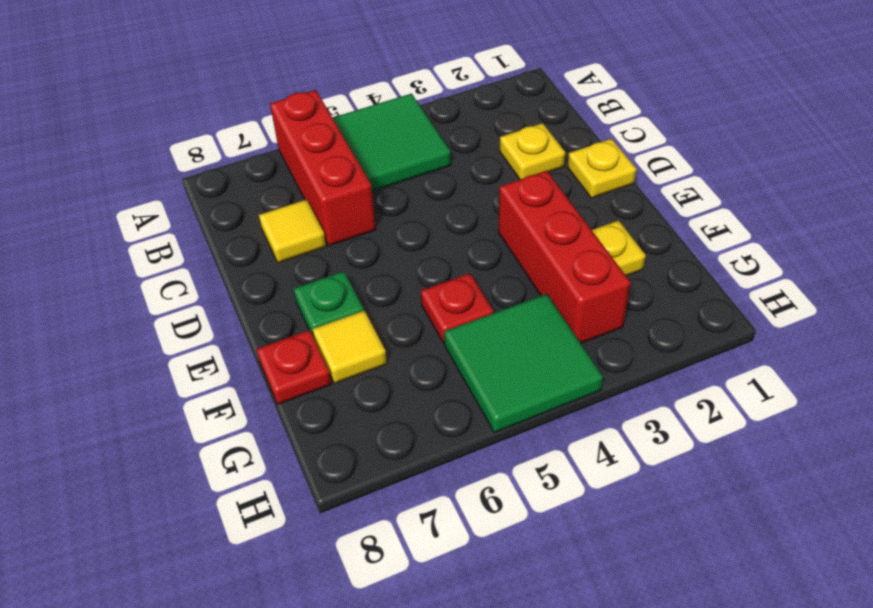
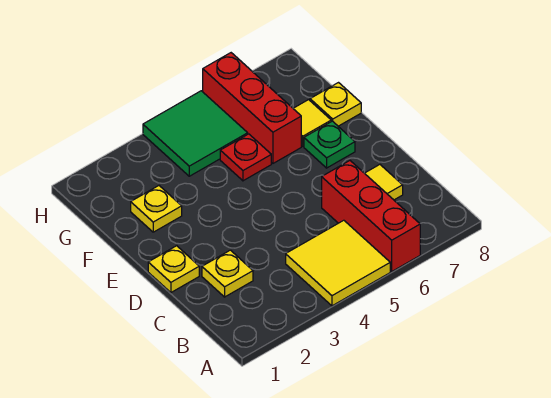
green tile A4:B5 level 1 -> yellow tile A4:B5 level 1
red brick E3:G3 level 1 -> red brick F6:H6 level 1
red plate F8 level 1 -> yellow plate F8 level 1

